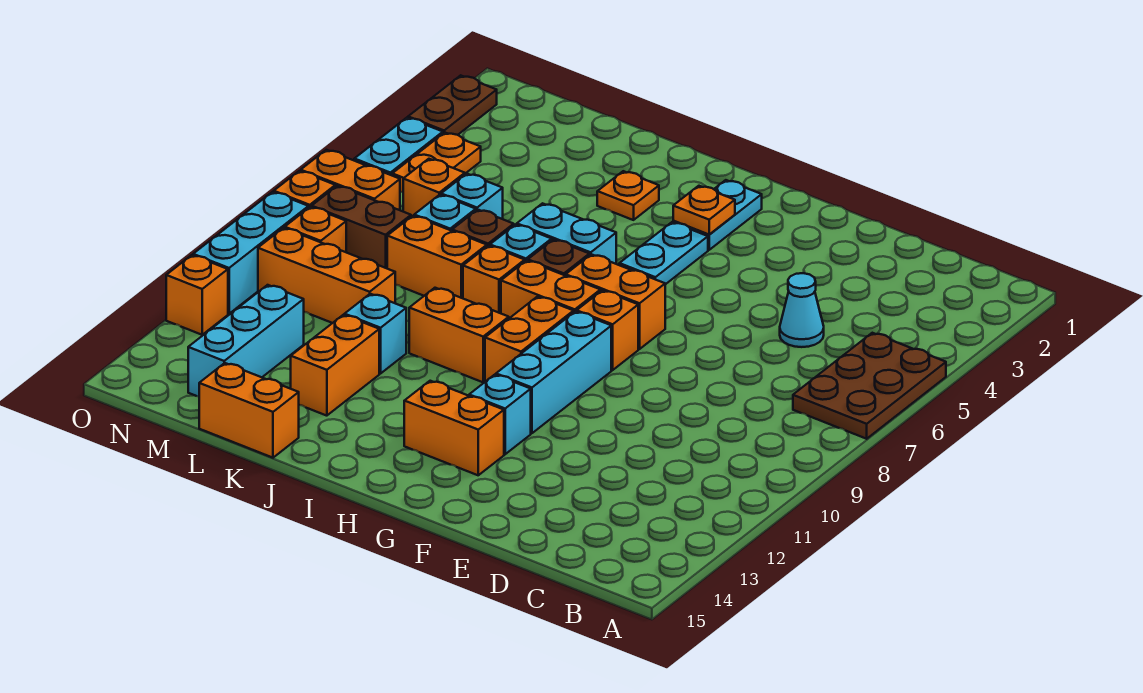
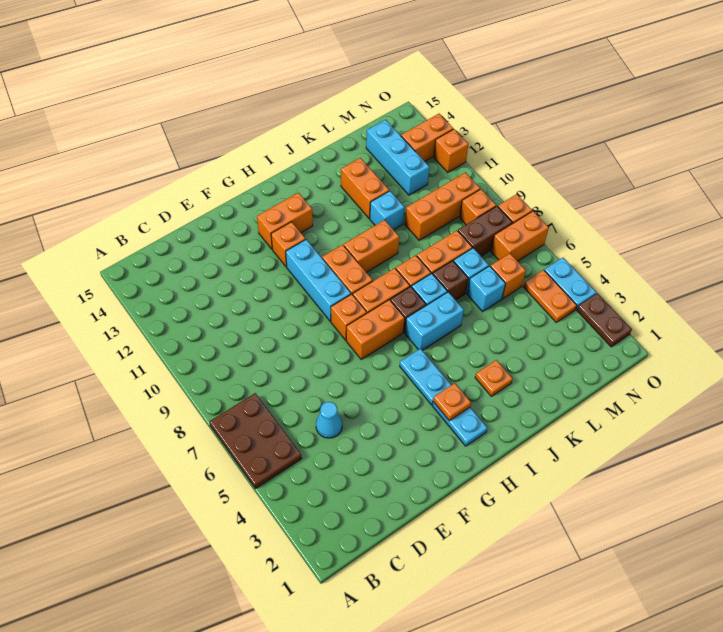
cyan brick G12 level 1 -> orange brick G12 level 1
orange brick K15:L15 level 1 -> orange brick N13:O13 level 1
cyan brick O9:O11 level 1 -> none

